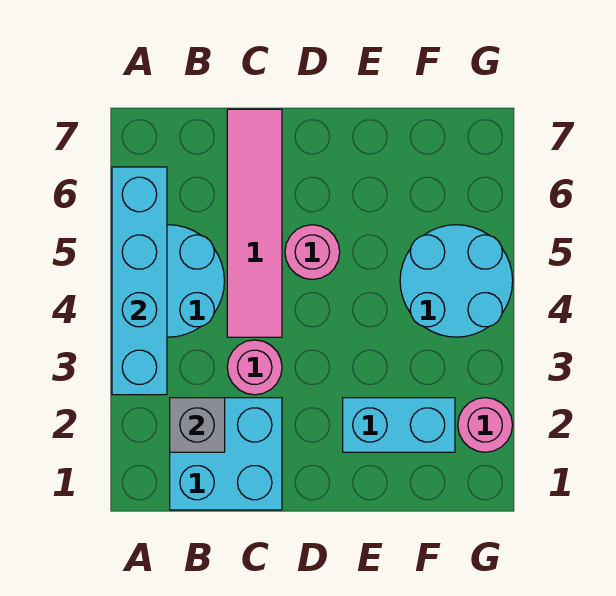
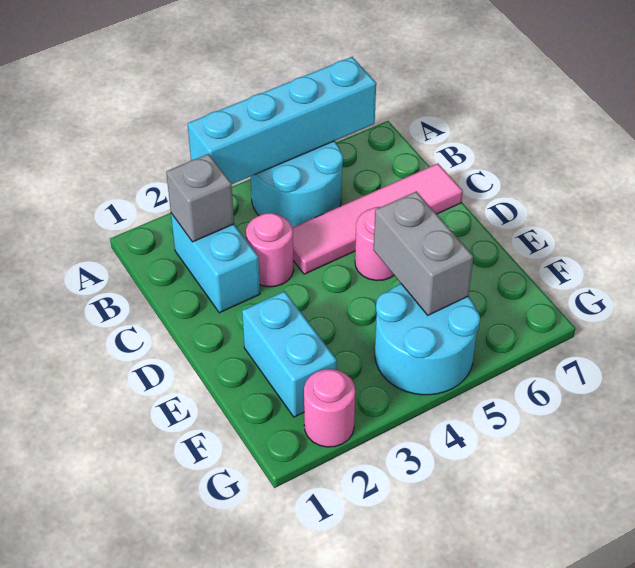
cyan brick B1:C2 level 1 -> cyan brick B2:C2 level 1
none -> grey brick E5:F5 level 2

